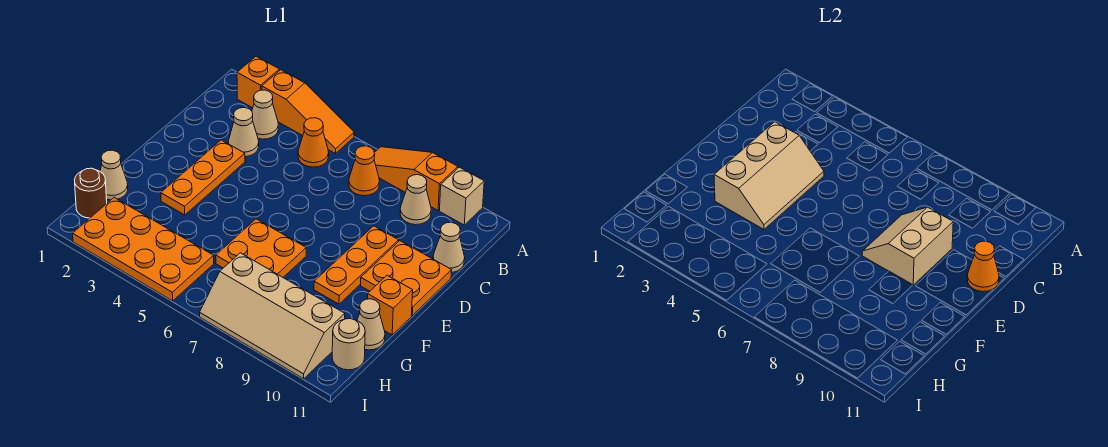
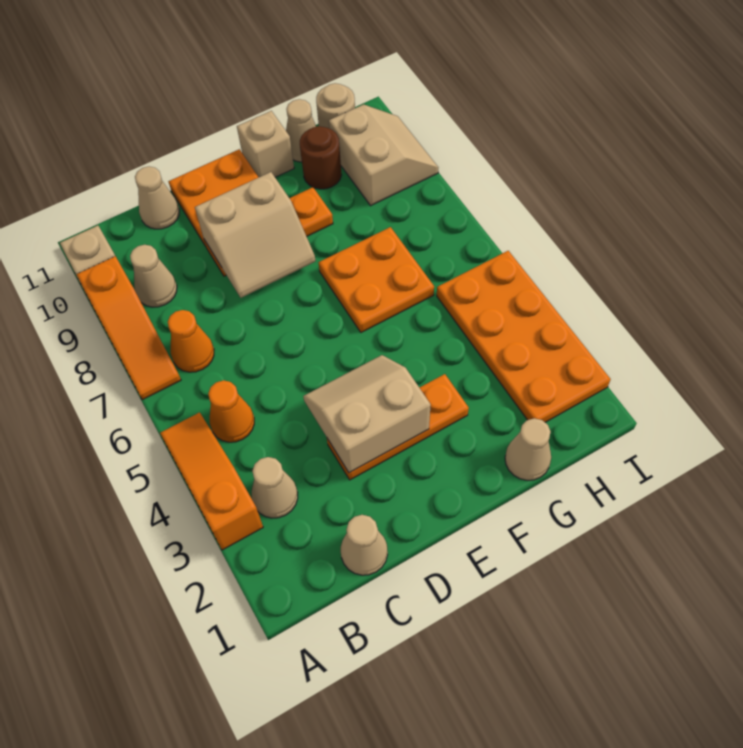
orange brick A2 level 1 -> none
tan cone C3 level 1 -> tan cone C1 level 1
tan slope D3:F4 level 2 top 3 -> tan slope D3:E4 level 2 top 3
orange cone D11 level 2 -> none
orange brick F11 level 1 -> tan brick F11 level 1
brown round brick H1 level 1 -> brown round brick G10 level 1
tan slope H7:I10 level 1 top H -> tan slope H9:I10 level 1 top H

